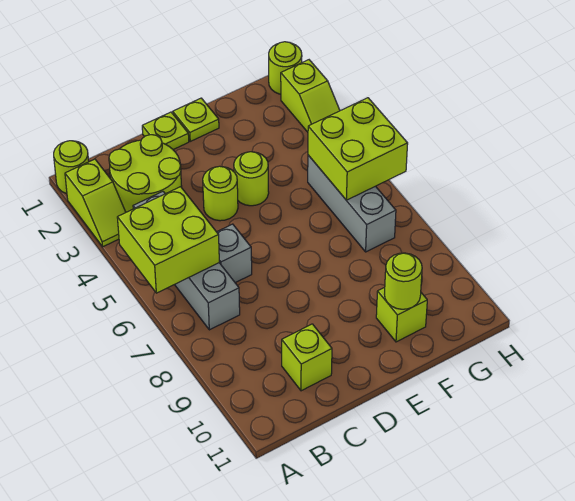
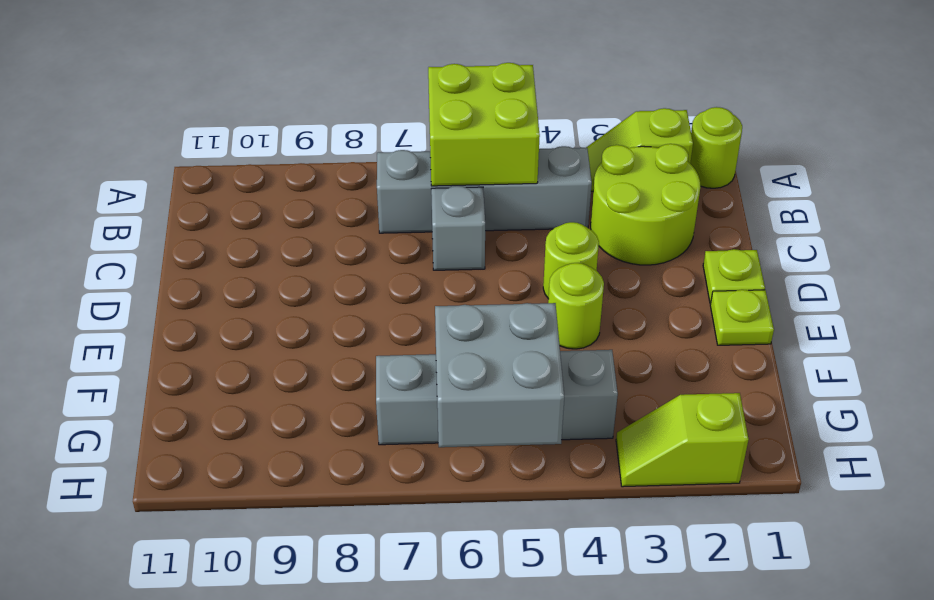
lime brick C10 level 1 -> none
lime brick F10 level 1 -> none
lime round brick F10 level 2 -> none
grey brick G5:G7 level 1 -> grey brick G4:G7 level 1
lime brick G5:H6 level 2 -> grey brick G5:H6 level 2
lime round brick H1 level 1 -> none

